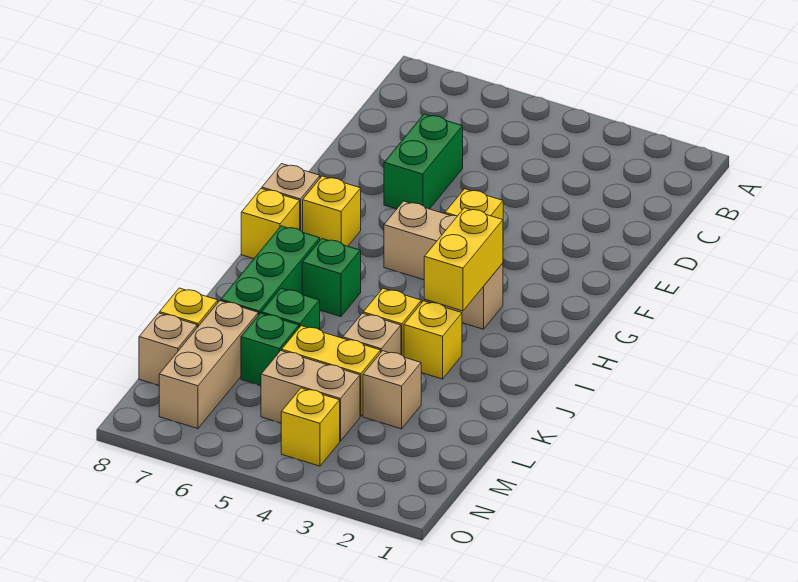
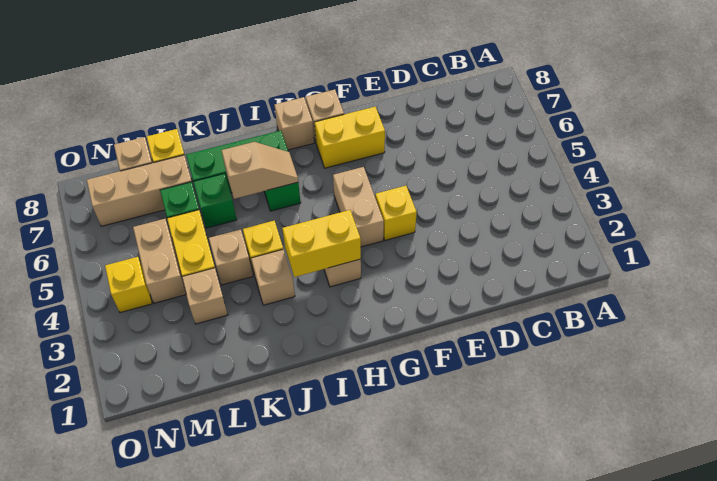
green brick D6:E6 level 1 -> none
yellow brick G7 level 1 -> yellow brick F7:G7 level 1
yellow brick H8 level 1 -> tan brick H8 level 1
none -> tan slope I6:J6 level 2 top J
yellow brick J3 level 1 -> tan brick J3 level 1

